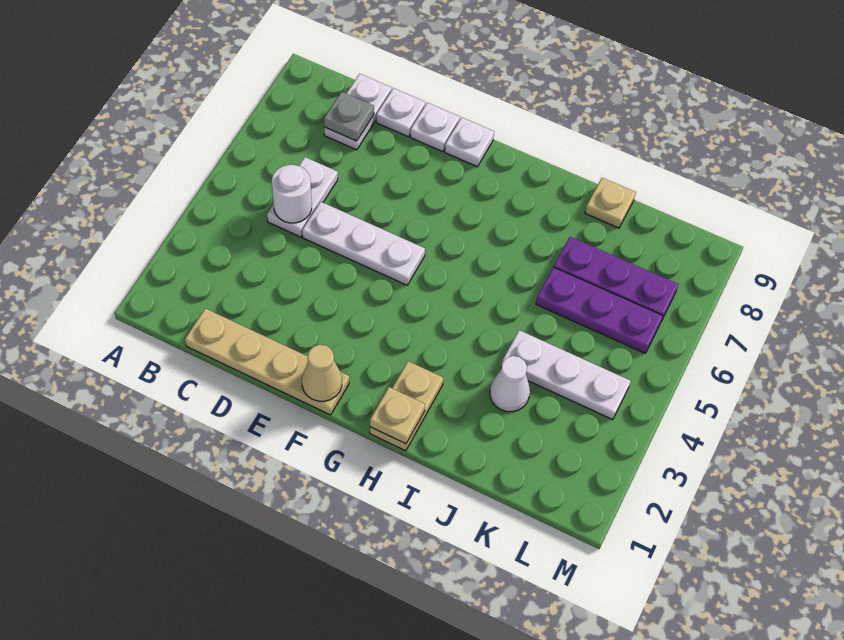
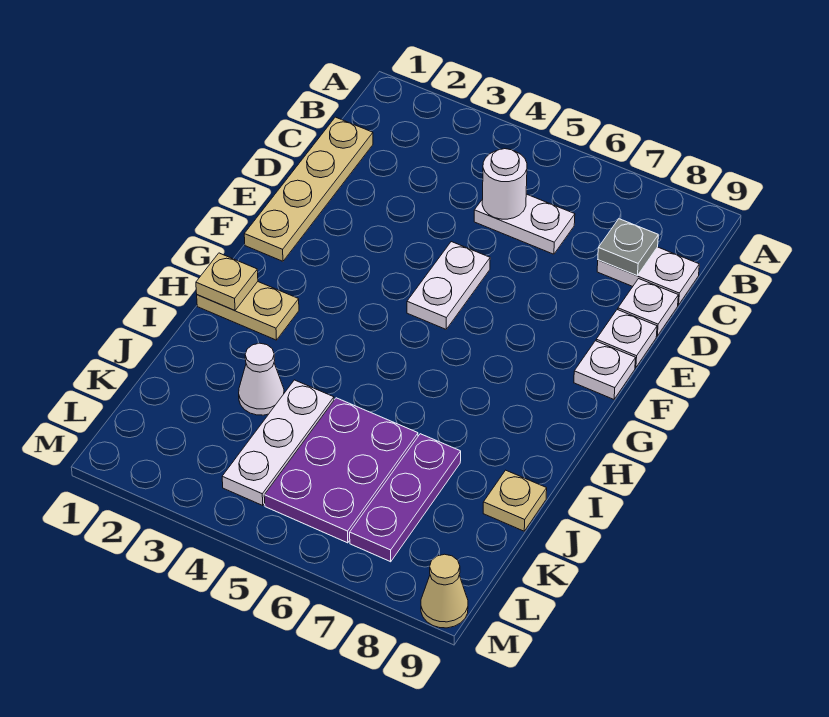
white plate D5:F5 level 1 -> white plate E5:F5 level 1
tan cone F1 level 2 -> tan cone M9 level 1
purple plate J6:L6 level 1 -> purple plate J5:L6 level 1

